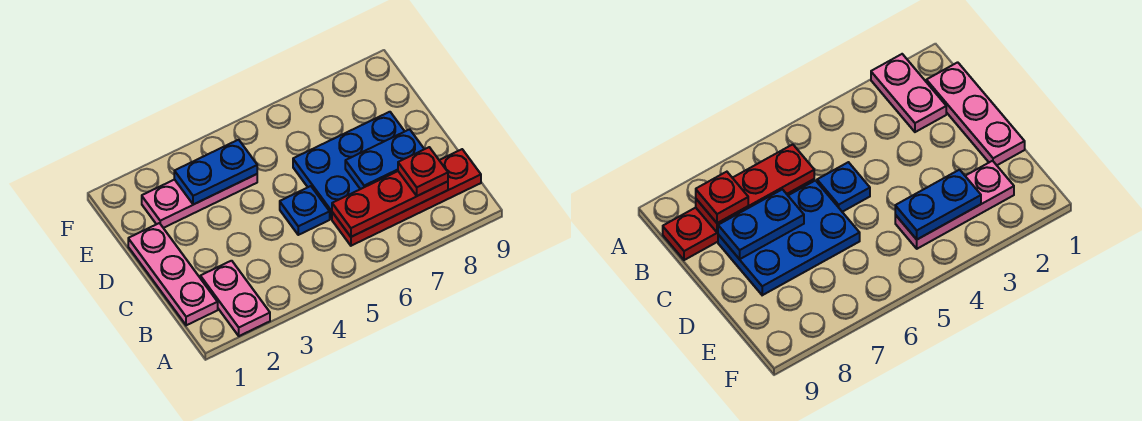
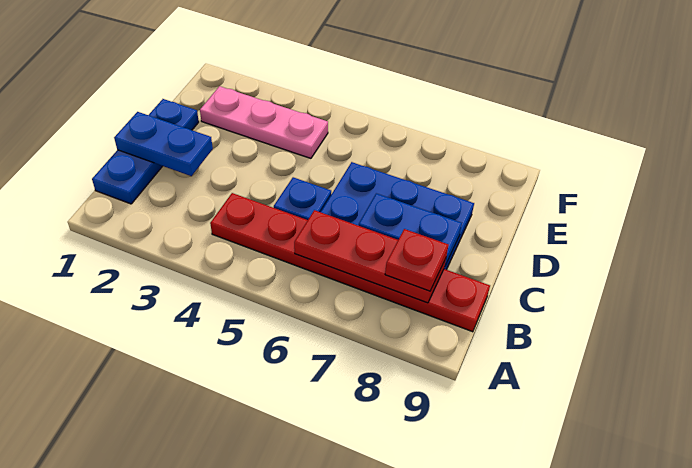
pink plate A2:B2 level 1 -> none
pink plate B1:D1 level 1 -> blue plate B1:D1 level 1
red plate B6:B9 level 1 -> red plate B4:B9 level 1
blue plate E3:E4 level 2 -> blue plate C1:C2 level 2

